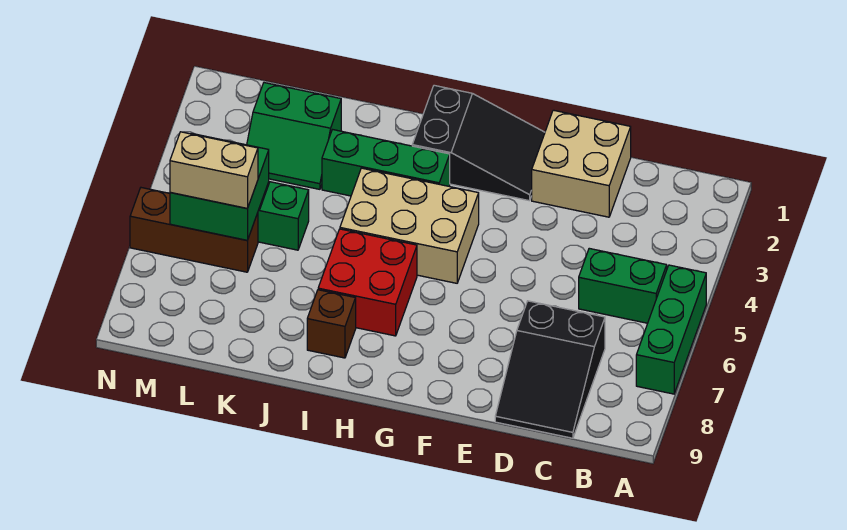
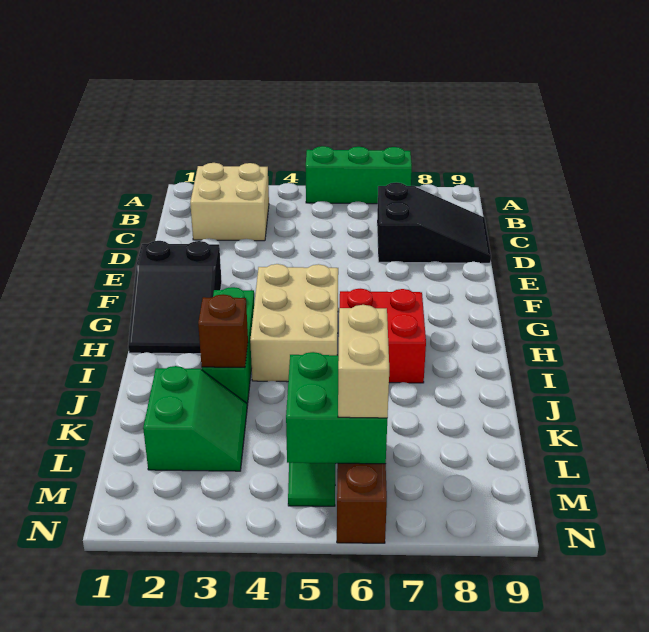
green brick B5:C5 level 1 -> none
tan brick D1:E2 level 1 -> tan brick B2:C3 level 1
black slope F1:H2 level 1 top H -> black slope F1:H2 level 1 top F
brown brick I8 level 1 -> brown brick J3 level 2

